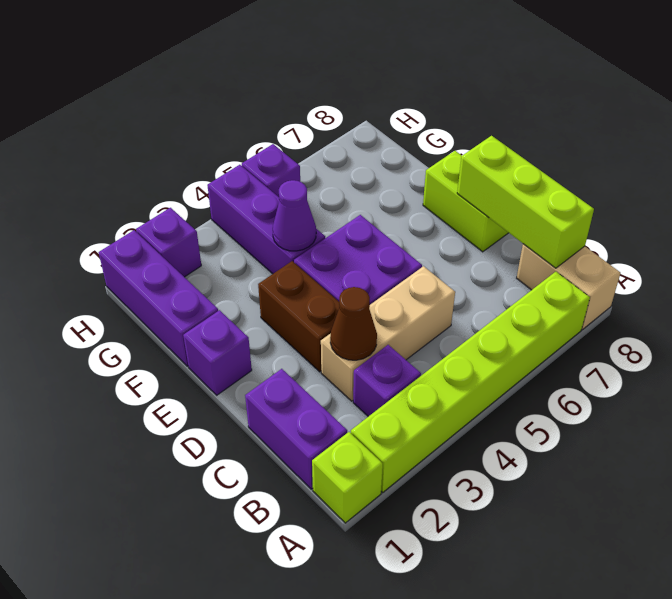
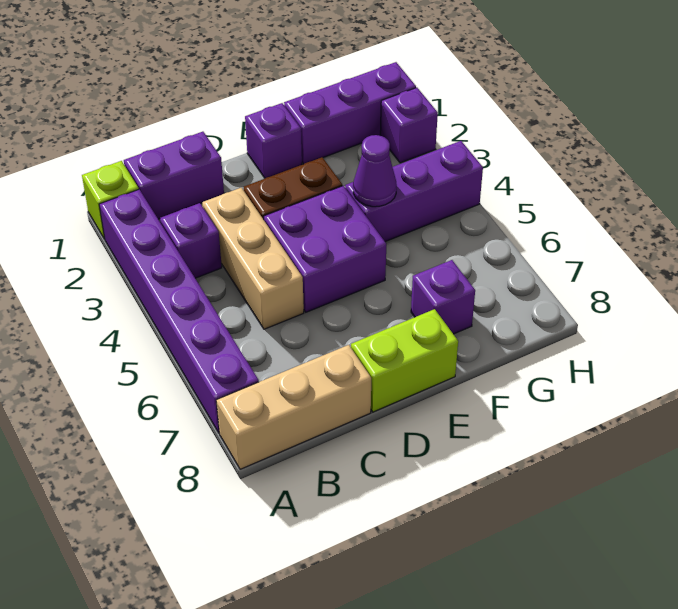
lime brick A2:A7 level 1 -> purple brick A2:A7 level 1
tan brick A8:B8 level 1 -> tan brick A8:C8 level 1
lime brick B8:D8 level 2 -> none
brown cone C3 level 2 -> none
purple brick H5 level 1 -> purple brick F7 level 1

